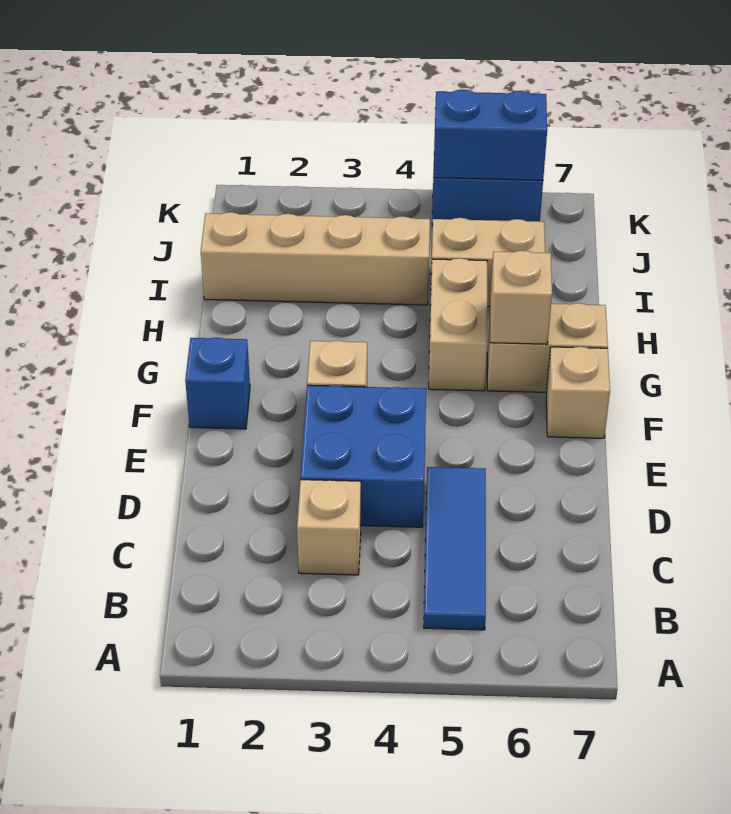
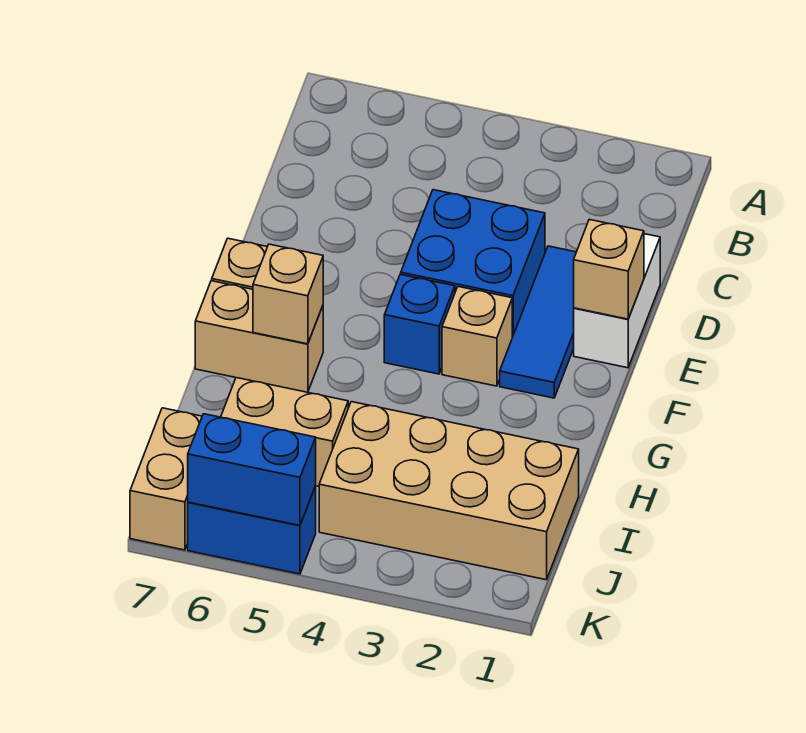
blue tile B5:D5 level 1 -> blue tile D2:F2 level 1
tan brick C3 level 1 -> tan brick E1 level 2
none -> white brick D1:E1 level 1
blue brick F1 level 1 -> blue brick F4 level 1
tan brick G5:H5 level 1 -> tan brick J7:K7 level 1
tan brick I1:I4 level 1 -> tan brick I1:J4 level 1

